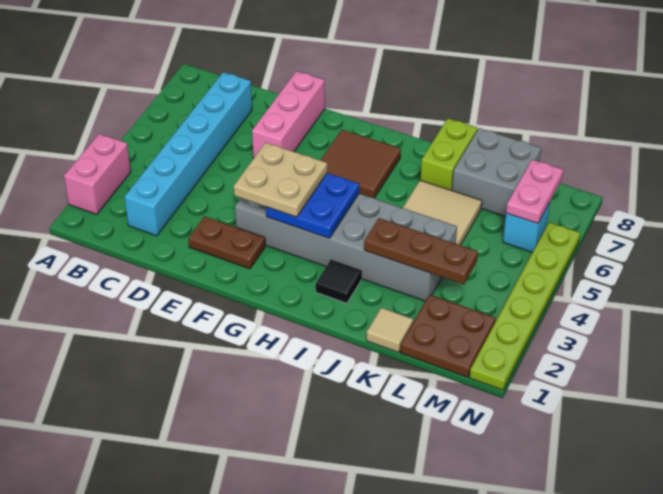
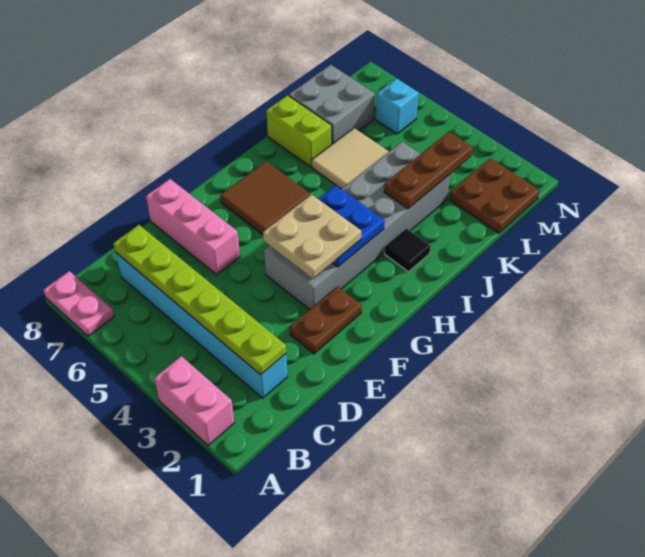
tan tile K1 level 1 -> none
pink plate M6:M7 level 2 -> pink plate A7:A8 level 1
lime plate N1:N6 level 1 -> lime plate C2:C7 level 2

